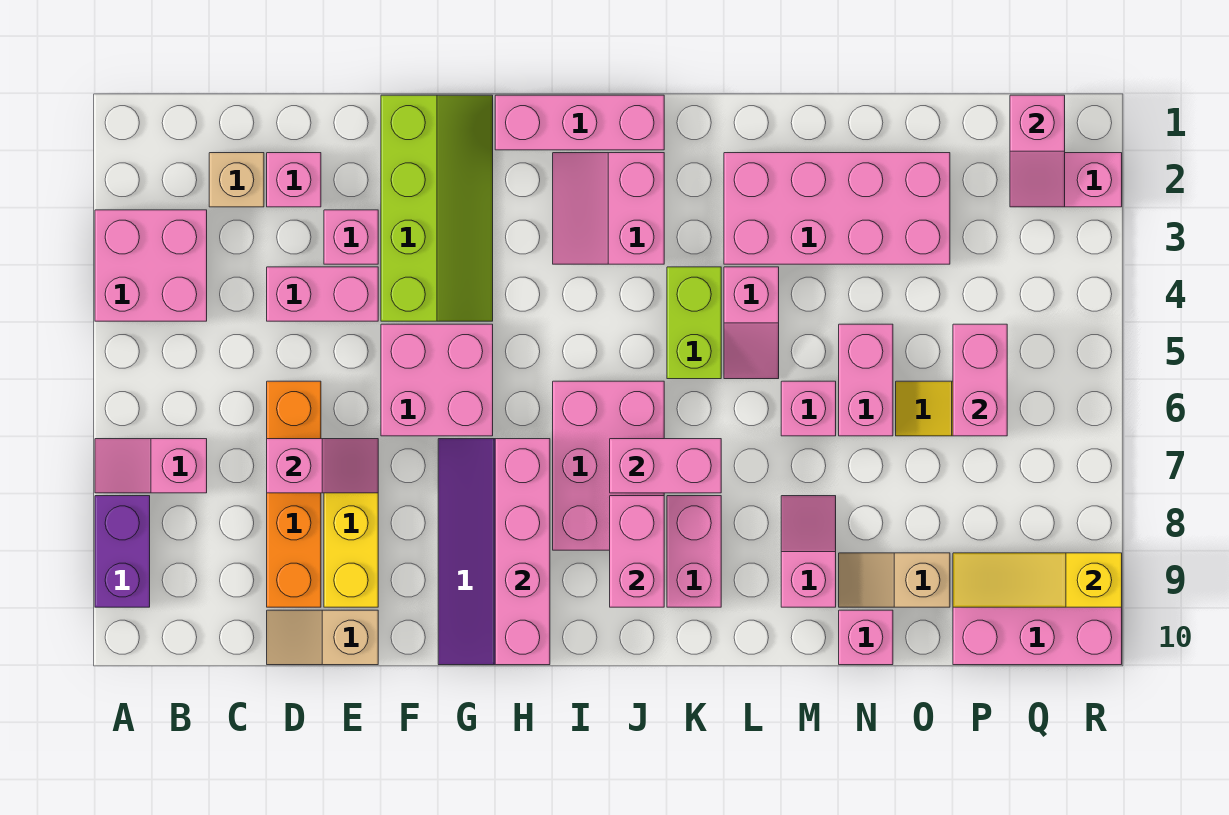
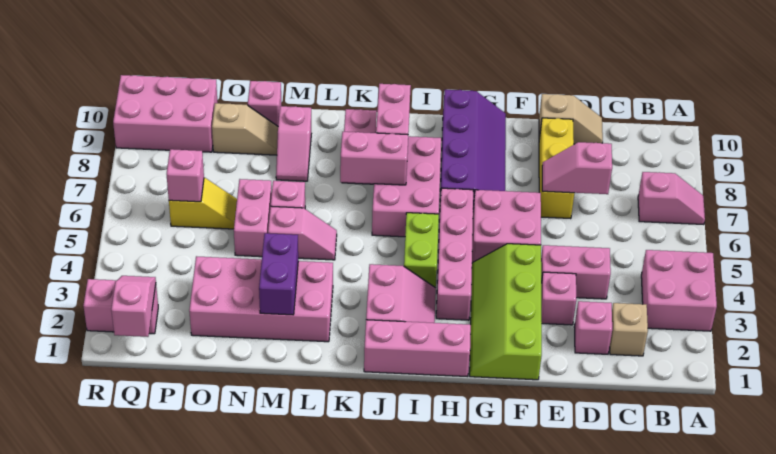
purple brick A8:A9 level 1 -> purple brick M2:M3 level 2
orange brick D6:D9 level 1 -> none
pink brick H7:H10 level 2 -> pink brick H3:H6 level 1
lime brick K4:K5 level 1 -> lime brick I4:I5 level 1
pink slope L4:L5 level 1 top 4 -> pink slope L5:M5 level 1 top M
pink brick P5:P6 level 2 -> pink brick P6 level 2
yellow slope P9:R9 level 2 top R -> none

